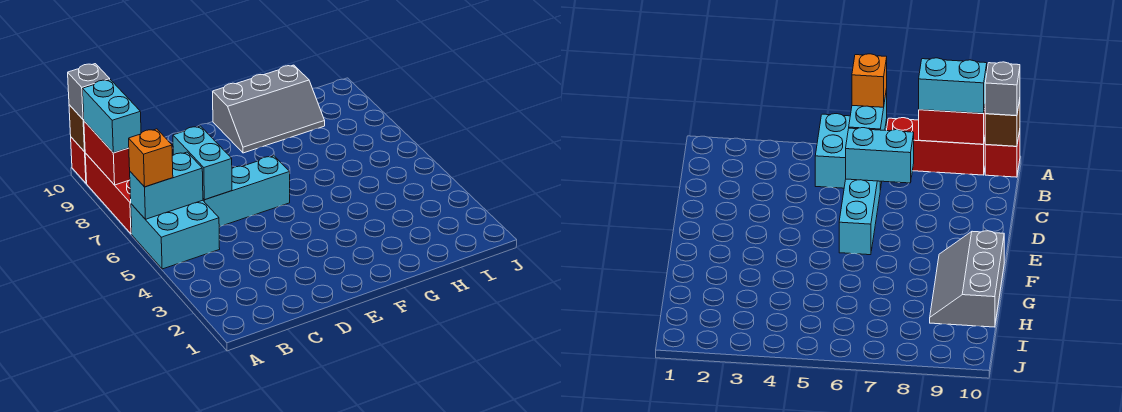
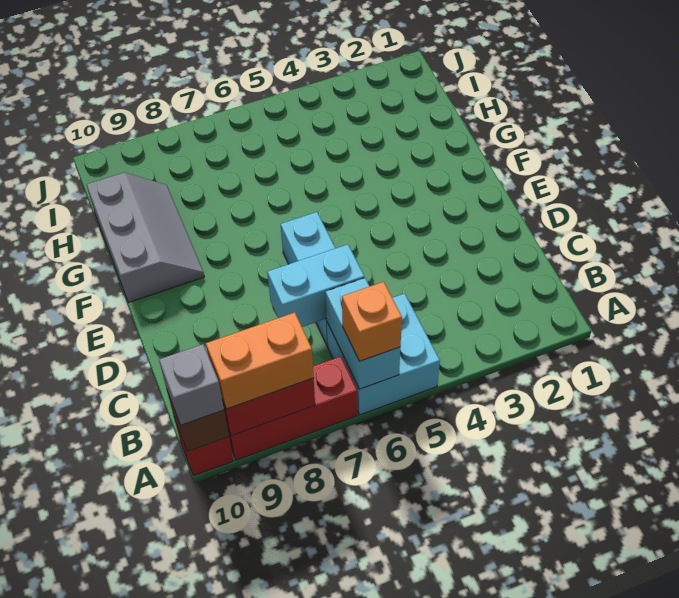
cyan brick A8:A9 level 3 -> orange brick A8:A9 level 3

